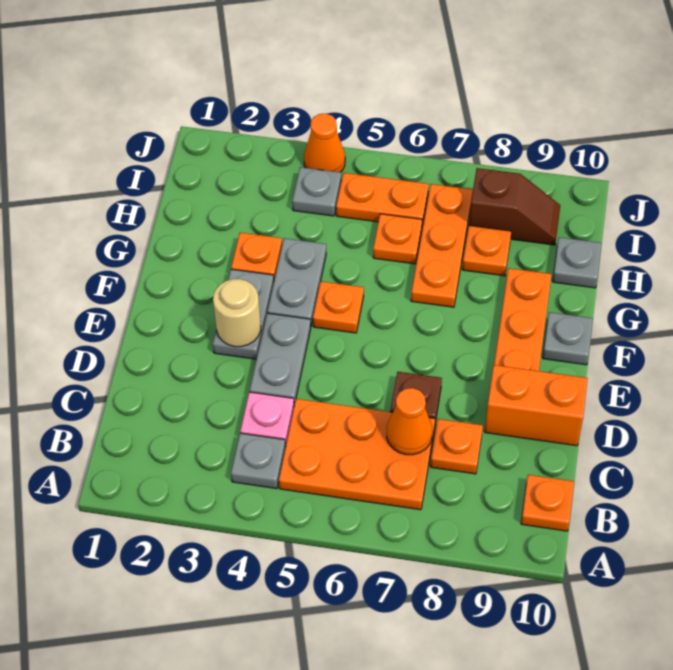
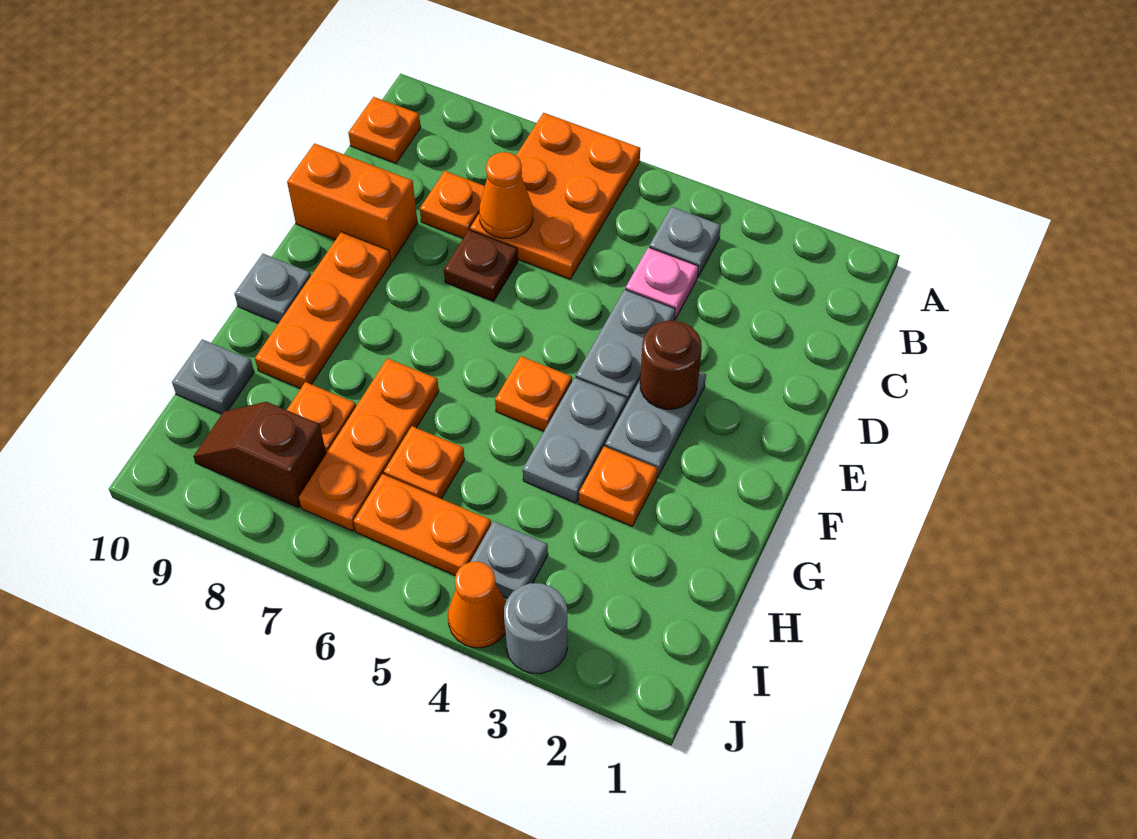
orange plate B5:C7 level 1 -> orange plate A6:C7 level 1
tan round brick E3 level 2 -> brown round brick E3 level 2
none -> grey round brick J3 level 1

